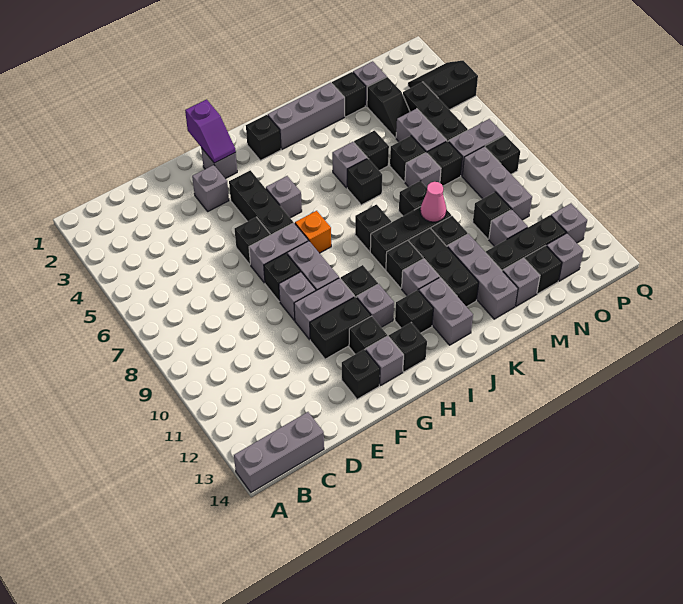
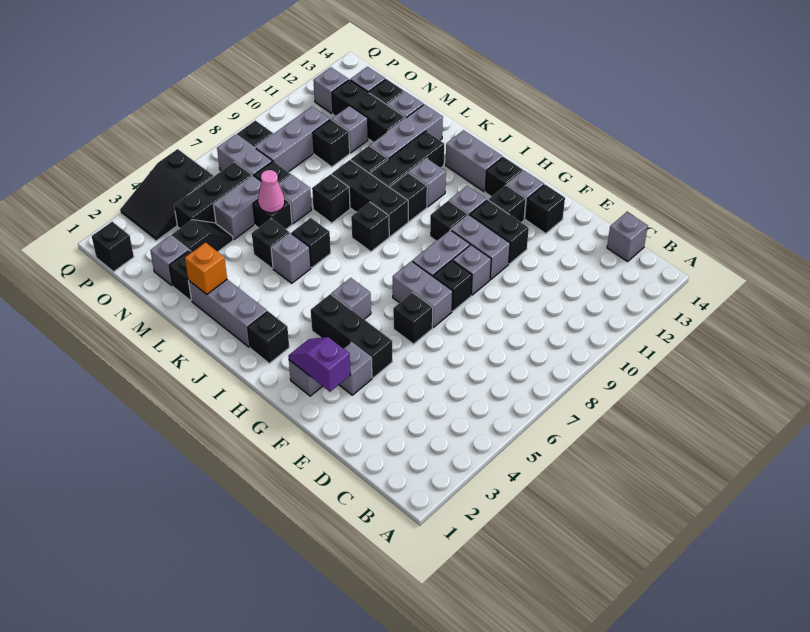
grey brick A14:C14 level 1 -> grey brick C14 level 1
purple slope G1:G2 level 2 top 1 -> purple slope F2:G2 level 2 top F
black brick G4:G6 level 1 -> black brick F4:H4 level 1
orange brick H7 level 1 -> orange brick L2 level 2
black brick I12 level 1 -> black brick P1 level 1
grey brick J12:J13 level 1 -> grey brick I13:J13 level 1
pink cone L9 level 2 -> pink cone M6 level 2
black slope P3:Q4 level 1 top 4 -> black slope P3:Q5 level 1 top 5

